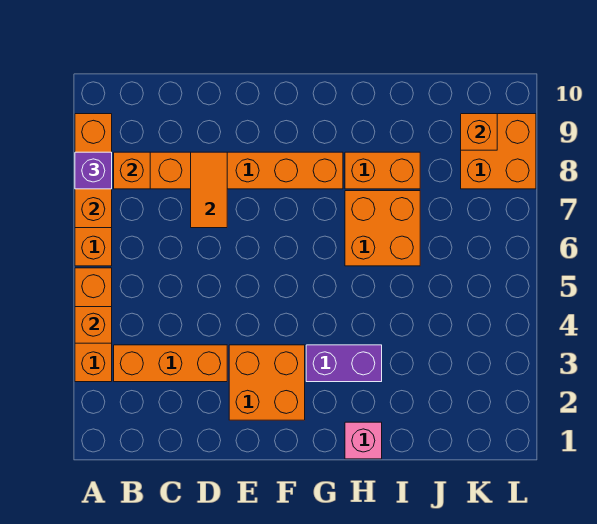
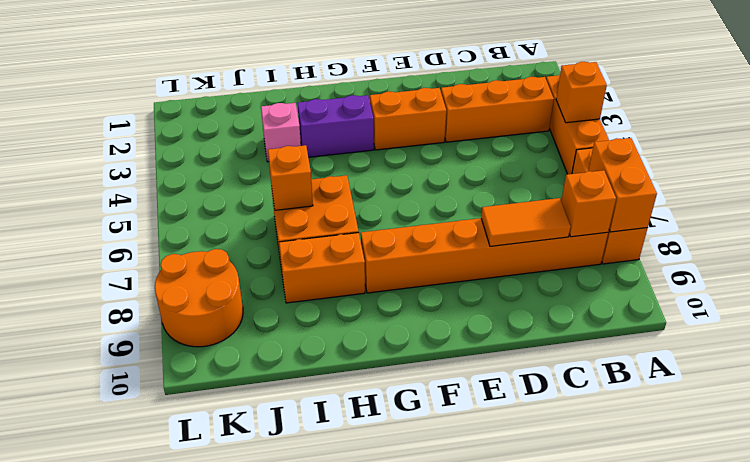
orange brick A7:A9 level 2 -> orange brick A7:A8 level 2
purple brick A8 level 3 -> none
orange tile D7:D8 level 2 -> orange tile C8:D8 level 2
orange brick E2:F3 level 1 -> orange brick E3:F3 level 1
pink brick H1 level 1 -> pink brick I3 level 1
orange brick K8:L9 level 1 -> orange round brick K8:L9 level 1
orange brick K9 level 2 -> orange brick I6 level 2

